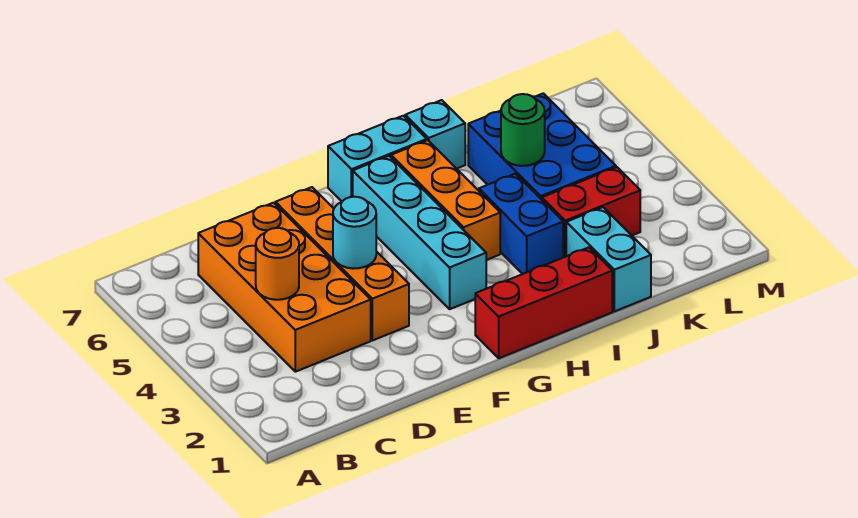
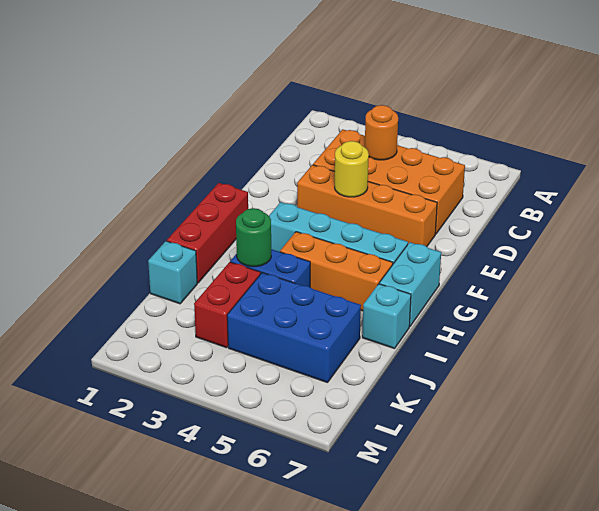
cyan round brick E4 level 2 -> yellow round brick E4 level 2
cyan brick J1:J2 level 1 -> cyan brick J1 level 1
green round brick J5 level 2 -> green round brick I3 level 2

